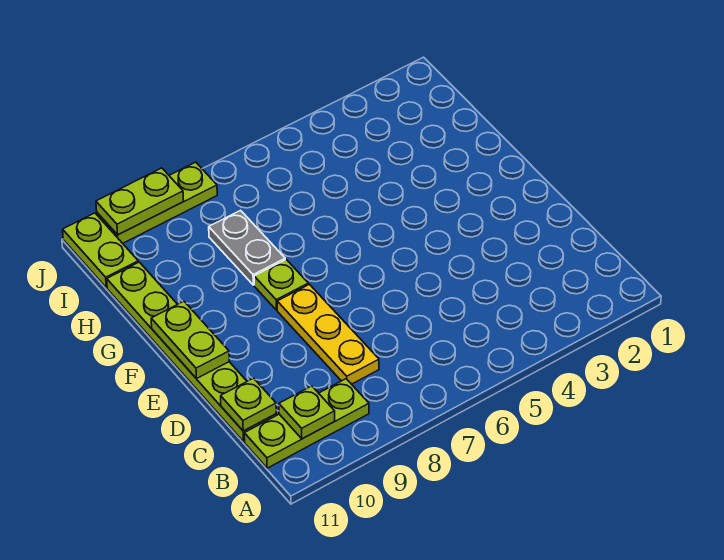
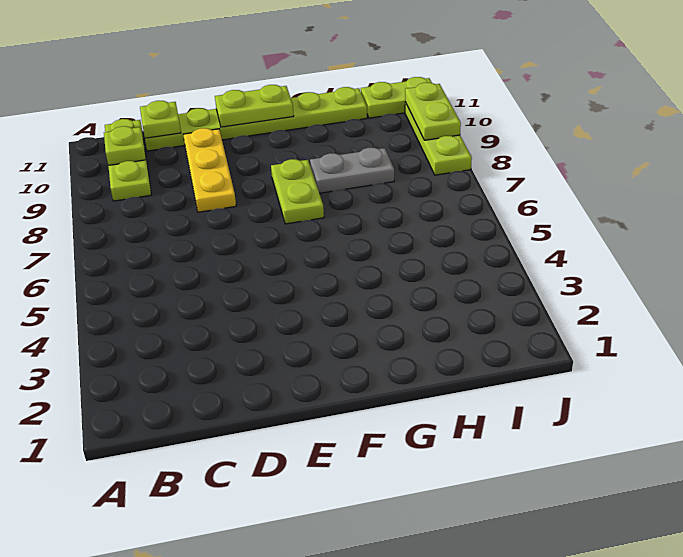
yellow plate C8:E8 level 1 -> yellow plate D8:D10 level 1
lime plate F8 level 1 -> lime plate F7:F8 level 1

